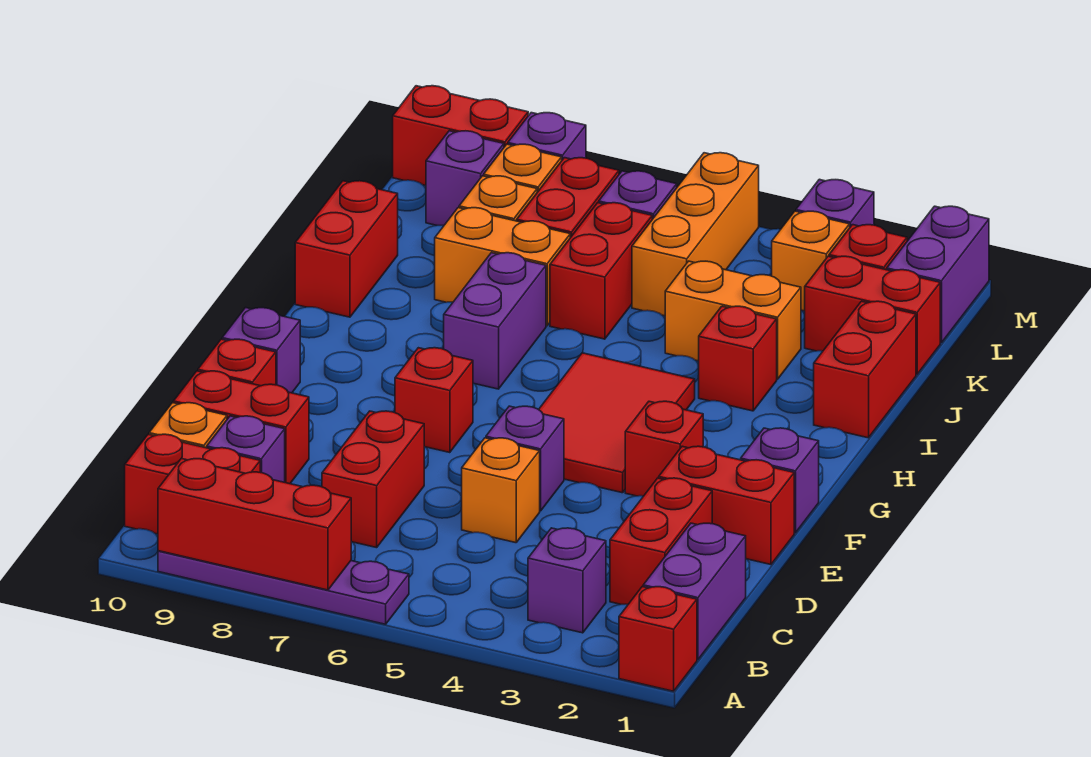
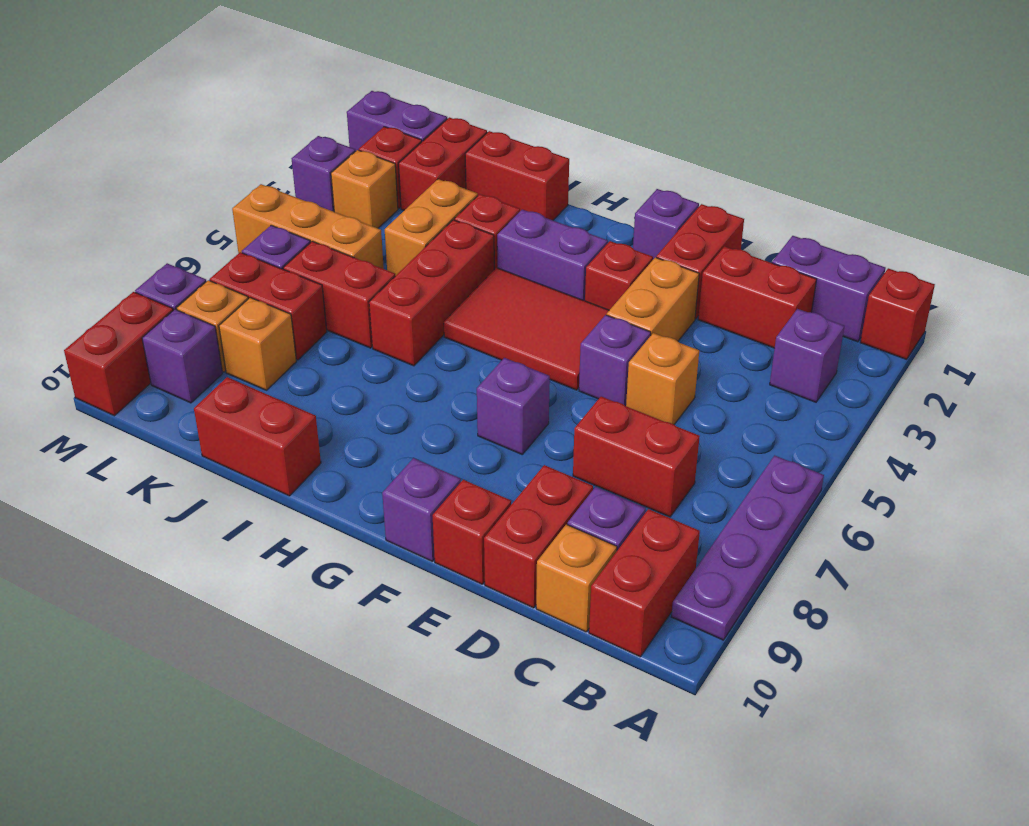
red brick A7:A9 level 2 -> red brick I4:I6 level 1
red brick F7 level 1 -> purple brick F7 level 1
purple brick H7:I7 level 1 -> purple brick G3:H3 level 1
orange brick J7:J8 level 1 -> orange brick E3:E4 level 1

